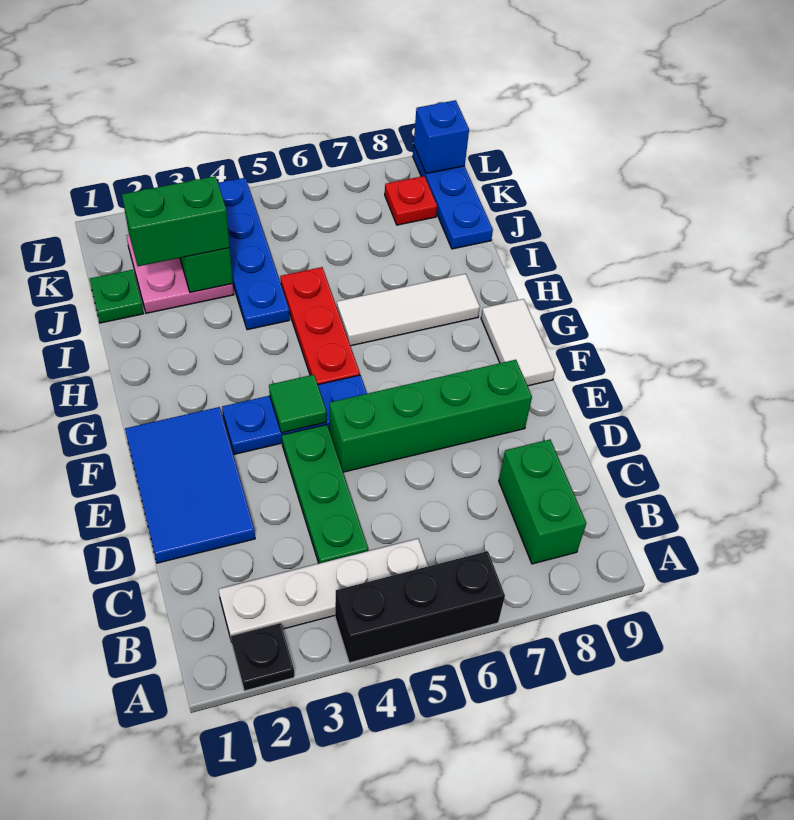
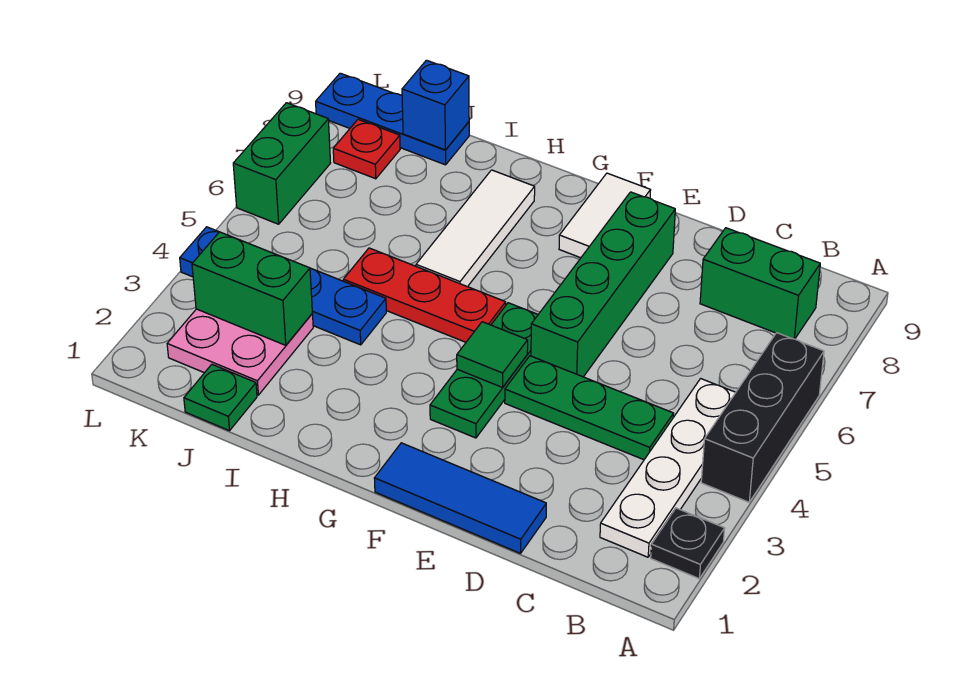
blue tile D1:F2 level 1 -> blue tile D1:F1 level 1
blue plate F3:F5 level 1 -> green plate F3:F5 level 1
white tile F9:G9 level 1 -> white tile F8:F9 level 1
green brick J2:J3 level 3 -> green brick L6:L7 level 1
blue brick L9 level 2 -> blue brick J9 level 2

